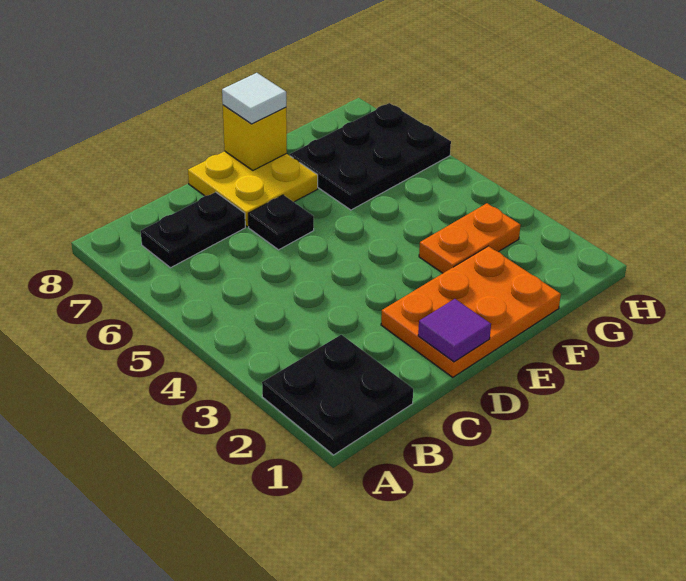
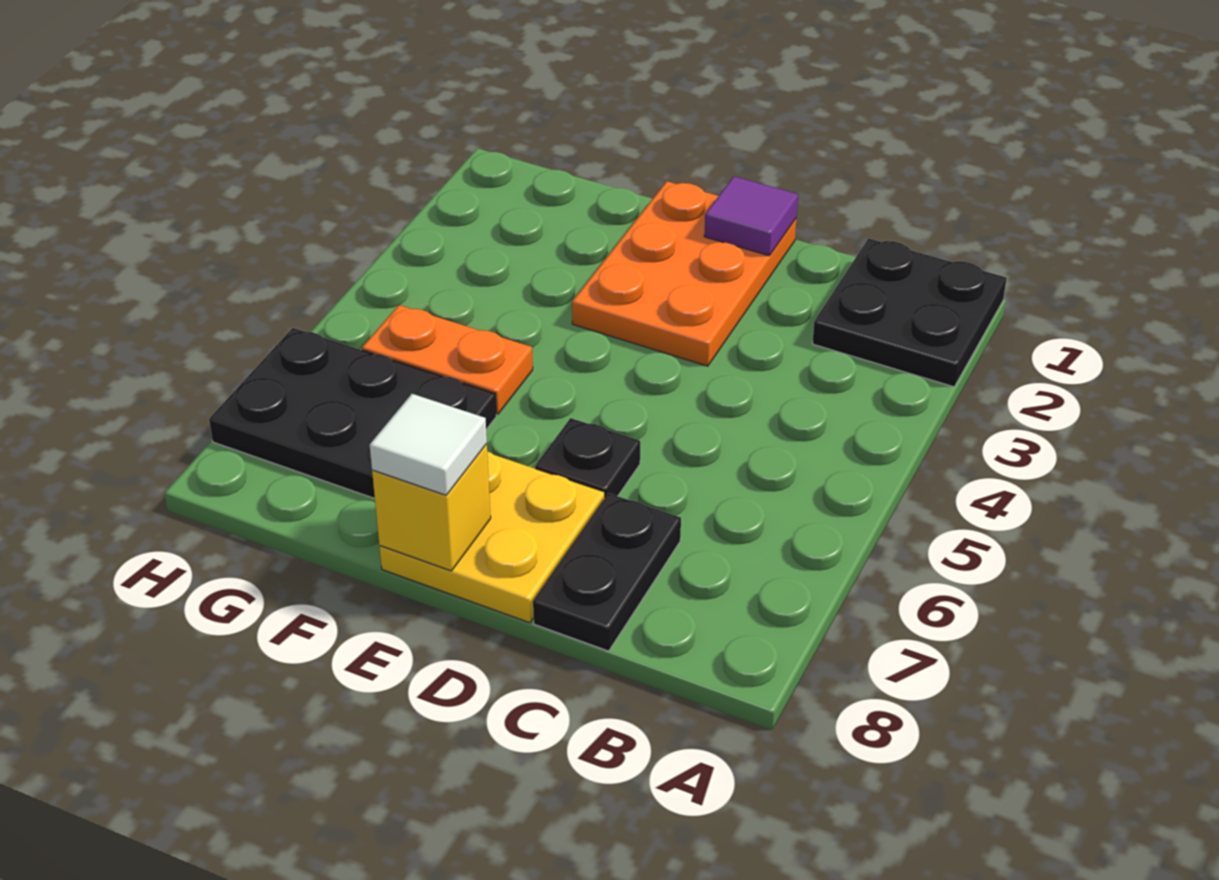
black plate B7:C7 level 1 -> black plate C7:C8 level 1
orange plate D1:F2 level 1 -> orange plate D1:E3 level 1
orange plate F3:G3 level 1 -> orange plate F5:G5 level 1

